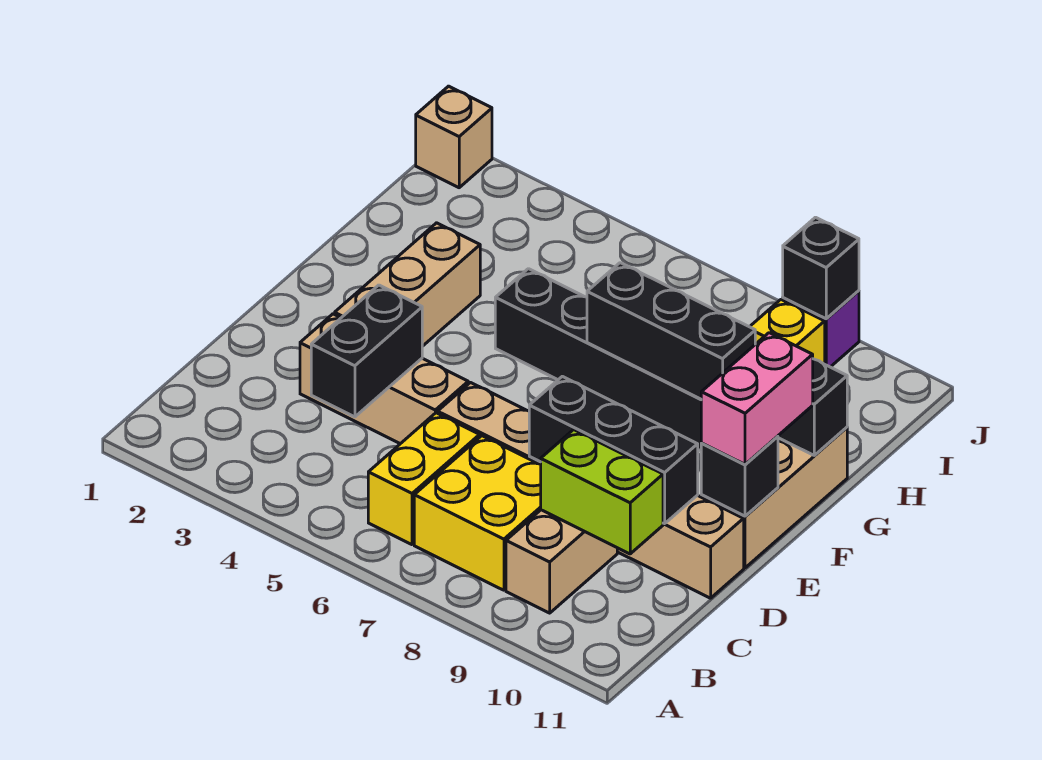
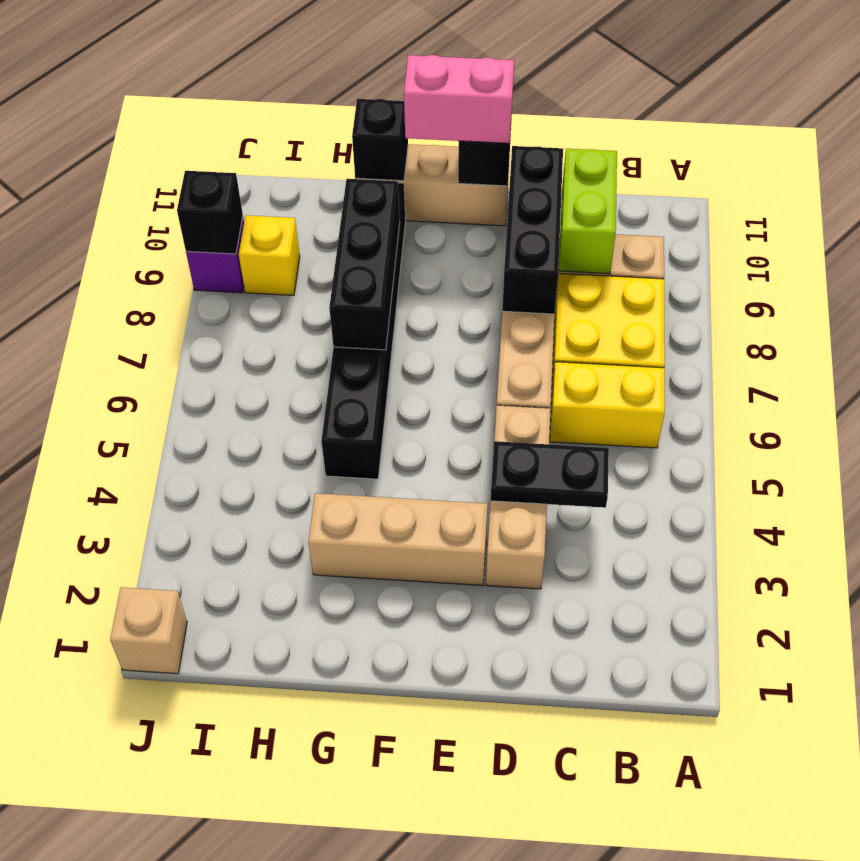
black brick C4:D4 level 2 -> black plate C4:D4 level 2

